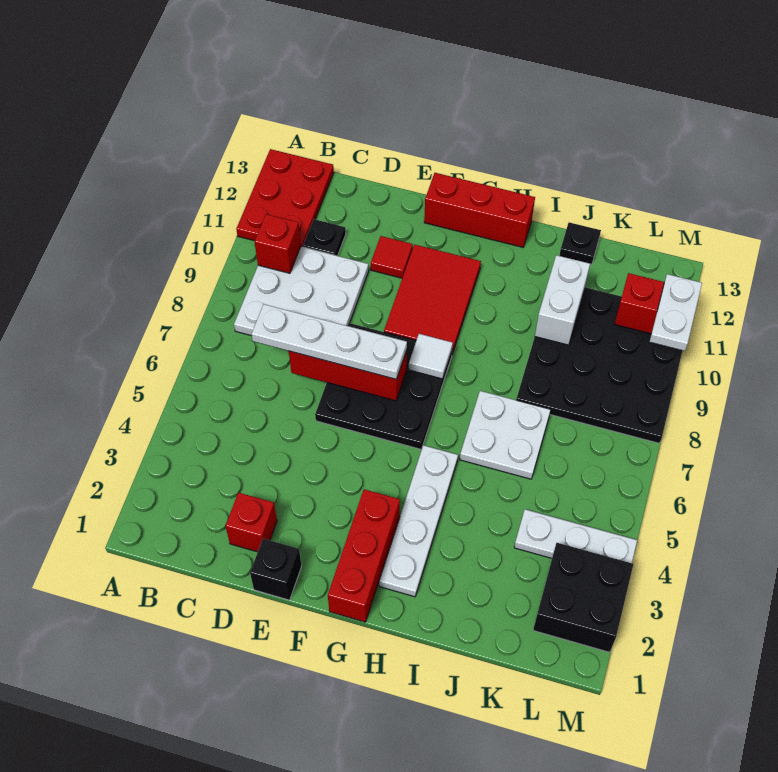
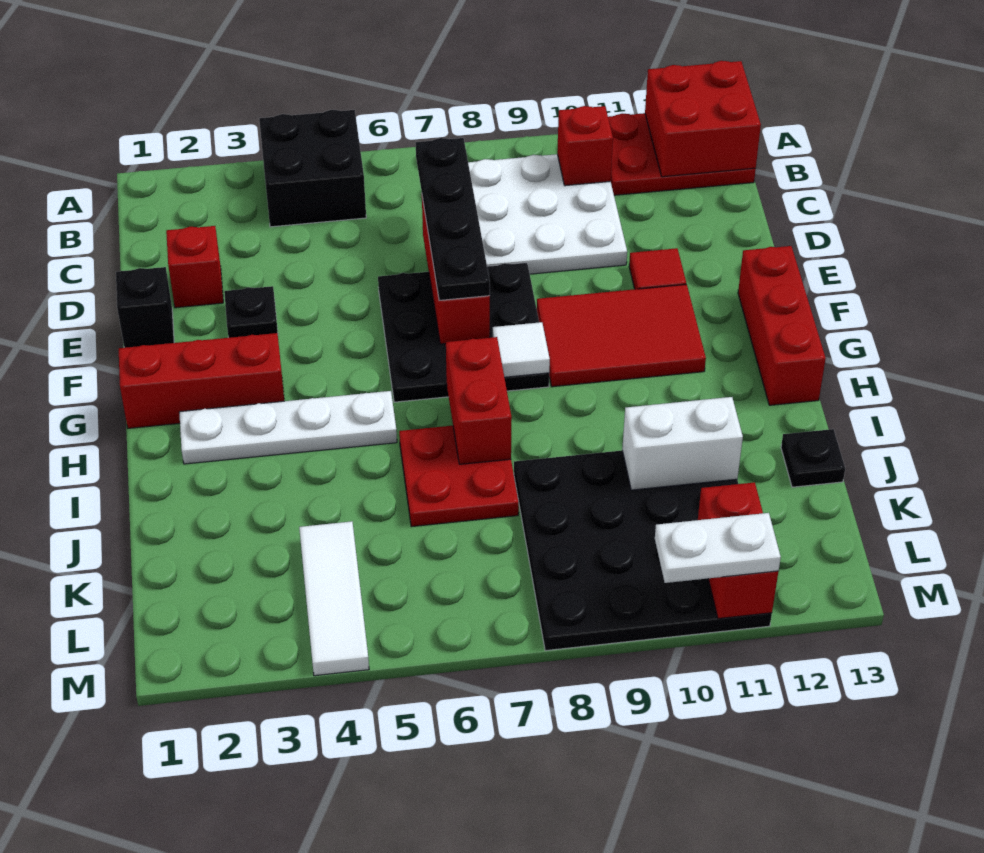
none -> red brick A12:B13 level 2
white plate C7:F7 level 3 -> black plate C7:F7 level 3
black plate C11 level 1 -> black plate E3 level 1
none -> red brick H7:I7 level 2
white plate I6:J7 level 1 -> red plate I6:J7 level 1
white plate K4:M4 level 1 -> white tile K4:M4 level 1
black brick L2:M3 level 1 -> black brick A4:B5 level 1

